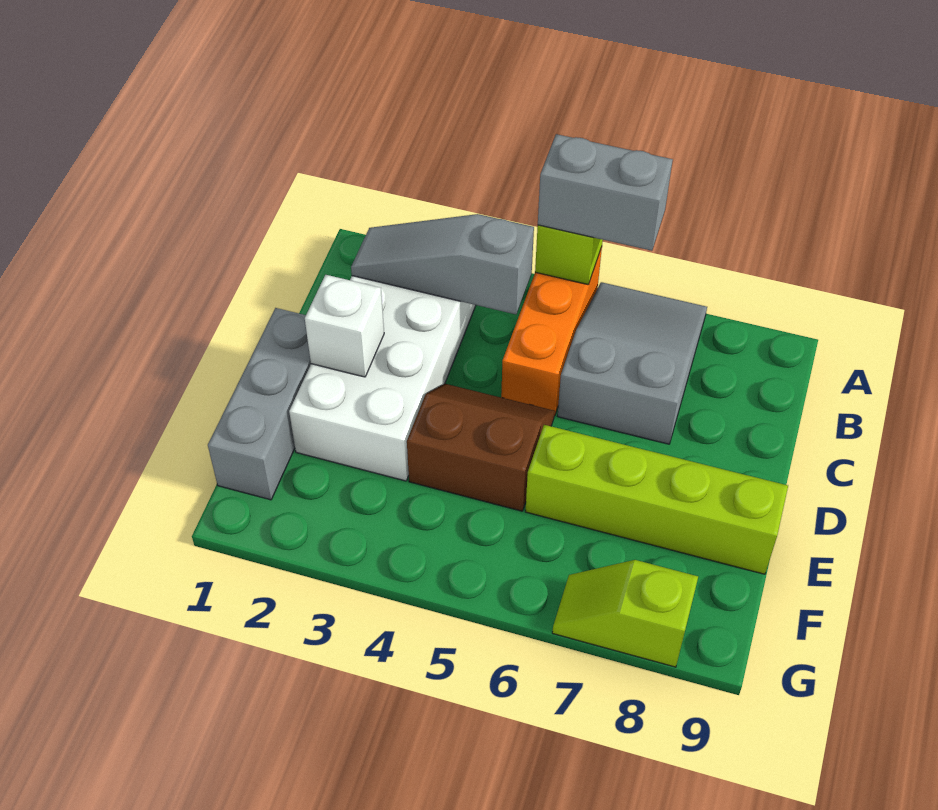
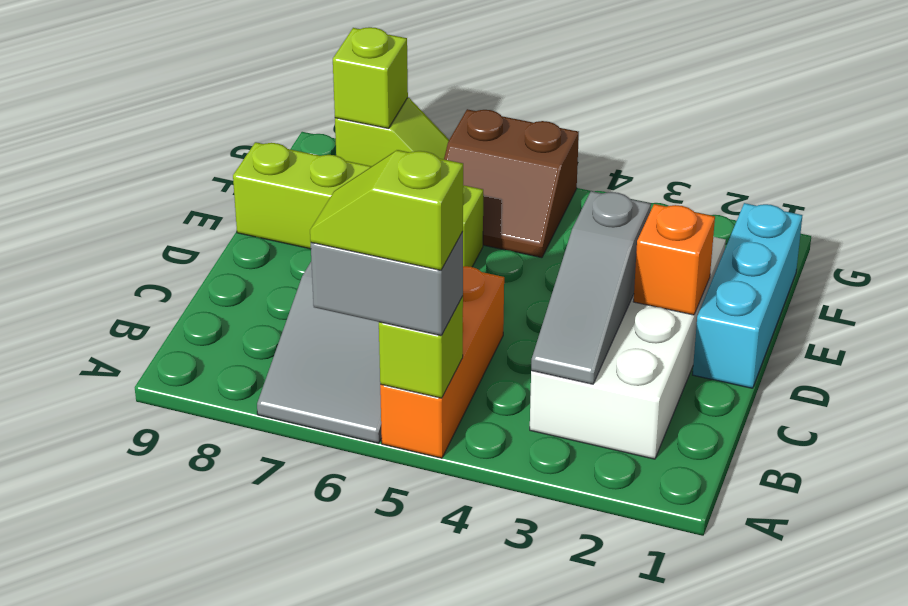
none -> lime slope A5:A6 level 4 top 5
grey slope B2:B4 level 2 top 4 -> grey slope B3:D3 level 2 top D
grey brick D1:F1 level 1 -> cyan brick D1:F1 level 1
white brick D2 level 2 -> orange brick D2 level 2
brown slope D4:E5 level 1 top E -> brown slope F5:G6 level 1 top G
none -> lime brick G8 level 2

